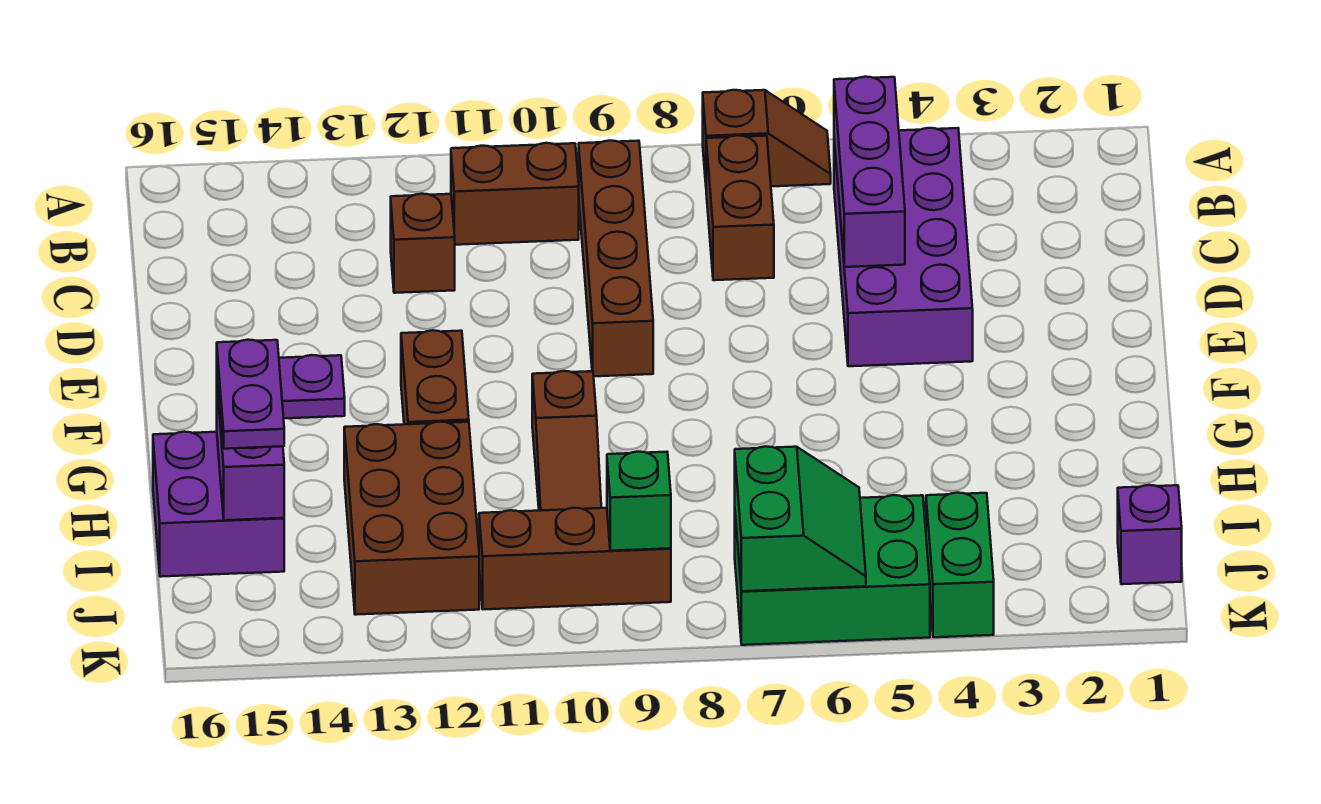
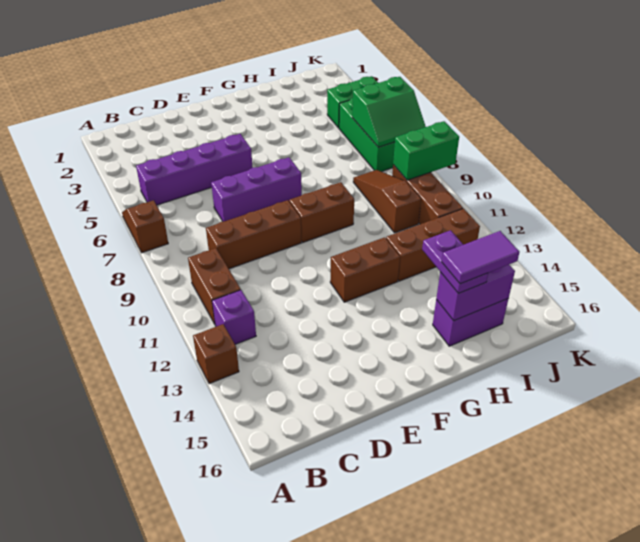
purple brick B4:E5 level 1 -> purple brick B5:E5 level 1
purple brick B5:D5 level 2 -> purple brick D7:F7 level 1
brown brick B7:C7 level 1 -> brown brick F9:G9 level 1
brown brick B9:E9 level 1 -> brown brick C9:E9 level 1
brown brick C12 level 1 -> brown brick A13 level 1
brown slope G10:I10 level 1 top G -> brown slope I8:I10 level 1 top 10
brown brick H12:J13 level 1 -> brown brick H12:J12 level 1
purple brick H15:I16 level 1 -> purple brick H15:I15 level 1
purple plate H15:I15 level 4 -> purple tile H15:I15 level 4
purple brick J1 level 1 -> purple brick B12 level 1
green slope J6:K7 level 2 top 7 -> green slope J6:K7 level 2 top 6
green brick J9 level 2 -> green brick J9:K9 level 2

